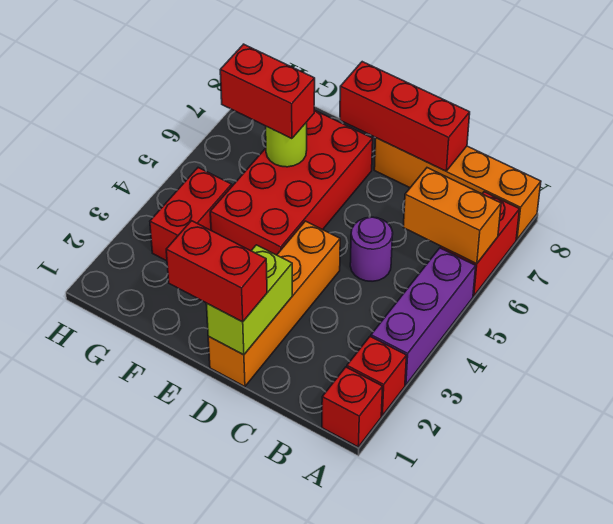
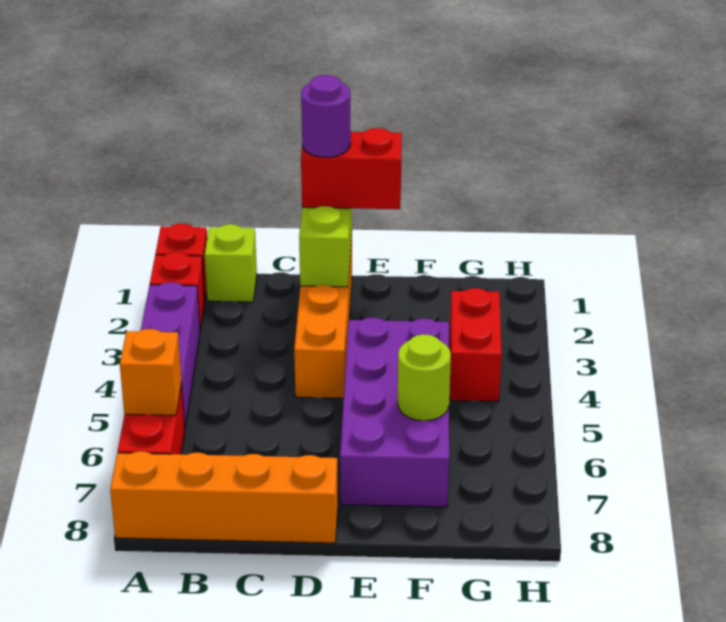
orange brick A6:B6 level 2 -> orange brick A6 level 2
none -> lime brick B1 level 1
purple round brick C5 level 1 -> purple round brick D1 level 4
red brick C8:E8 level 2 -> none
red brick E4:F7 level 1 -> purple brick E4:F7 level 1
red brick F6:G6 level 3 -> none

